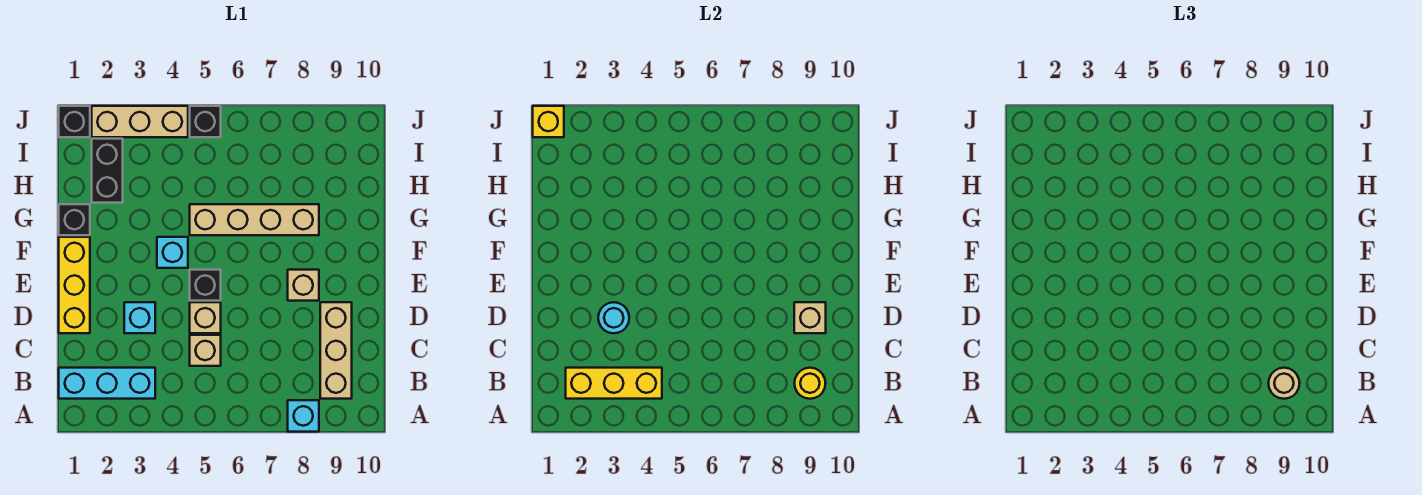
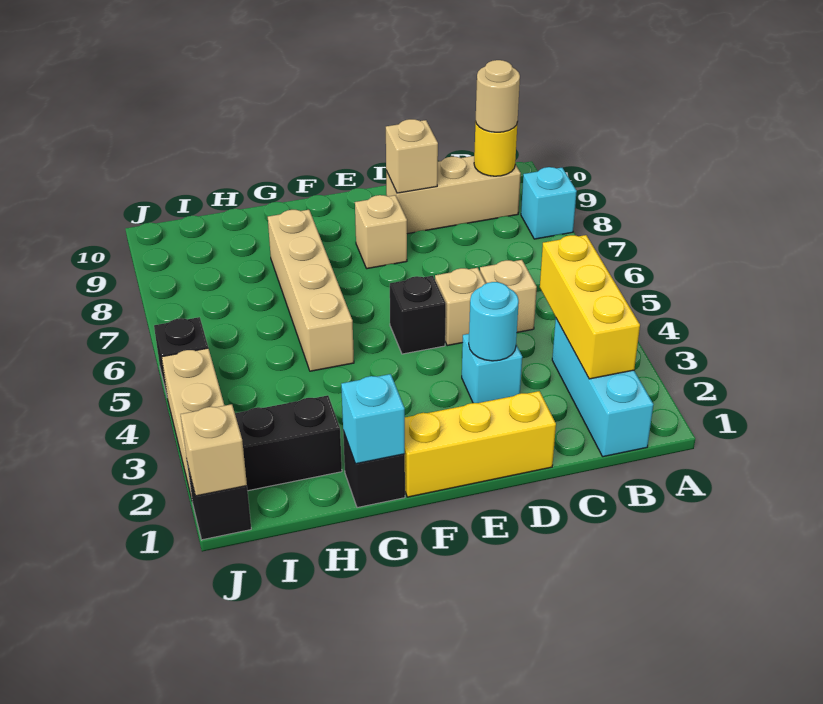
cyan brick F4 level 1 -> cyan brick G1 level 2
yellow brick J1 level 2 -> tan brick J1 level 2

